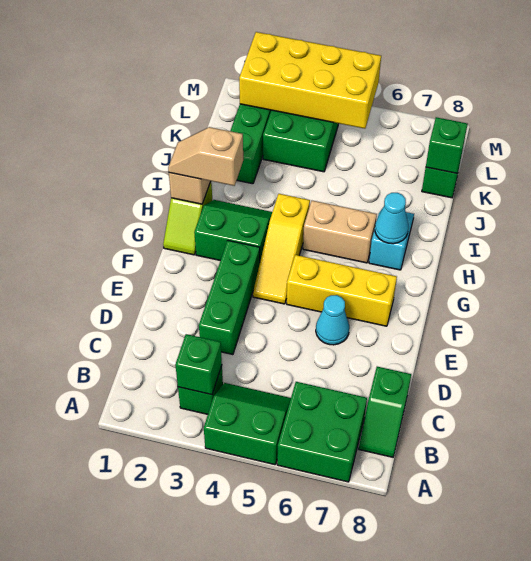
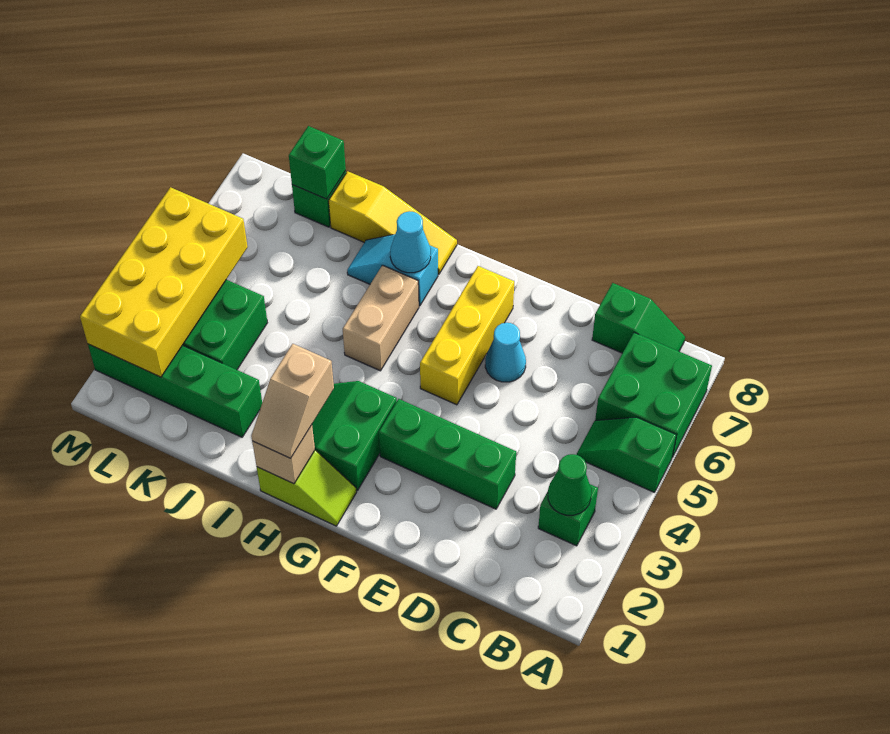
green slope A4:B5 level 1 top A -> green slope A5:B5 level 1 top A
green brick B3 level 2 -> green cone B3 level 2
yellow slope F4:H4 level 1 top H -> yellow slope H8:J8 level 1 top J

